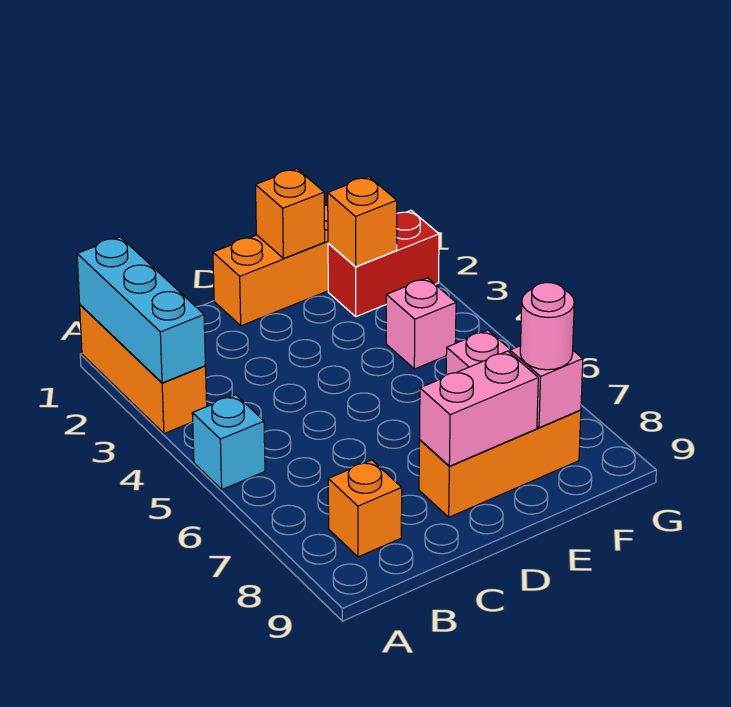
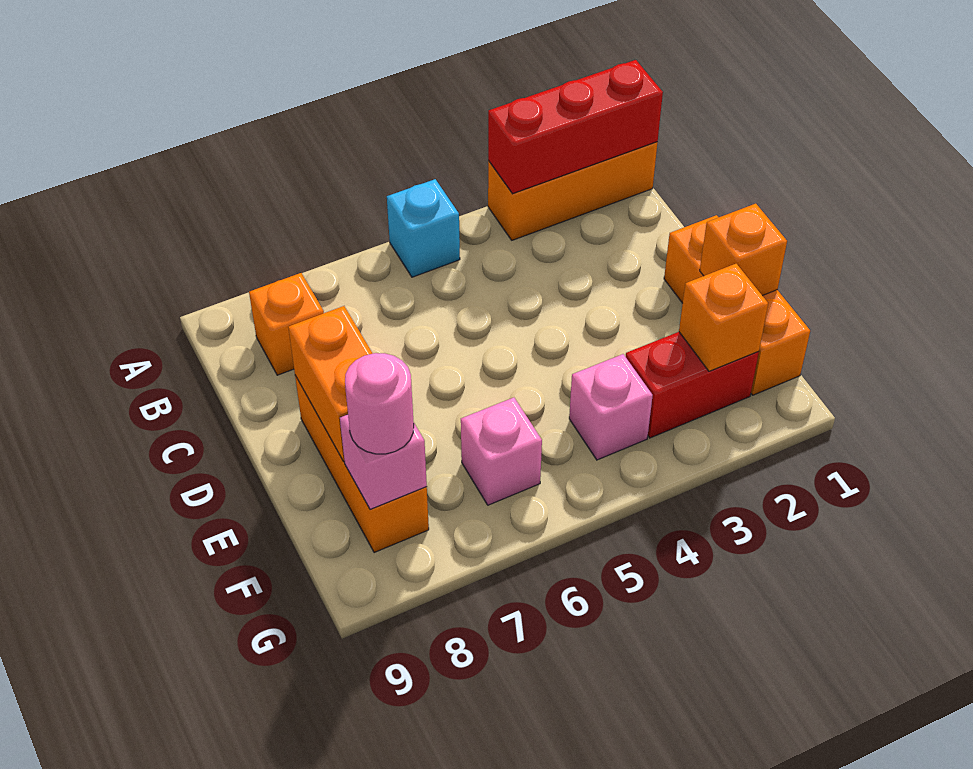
cyan brick A1:A3 level 2 -> red brick A1:A3 level 2
pink brick D8:E8 level 2 -> orange brick D8:E8 level 2
red brick F2:G2 level 1 -> red brick F2:F3 level 1

